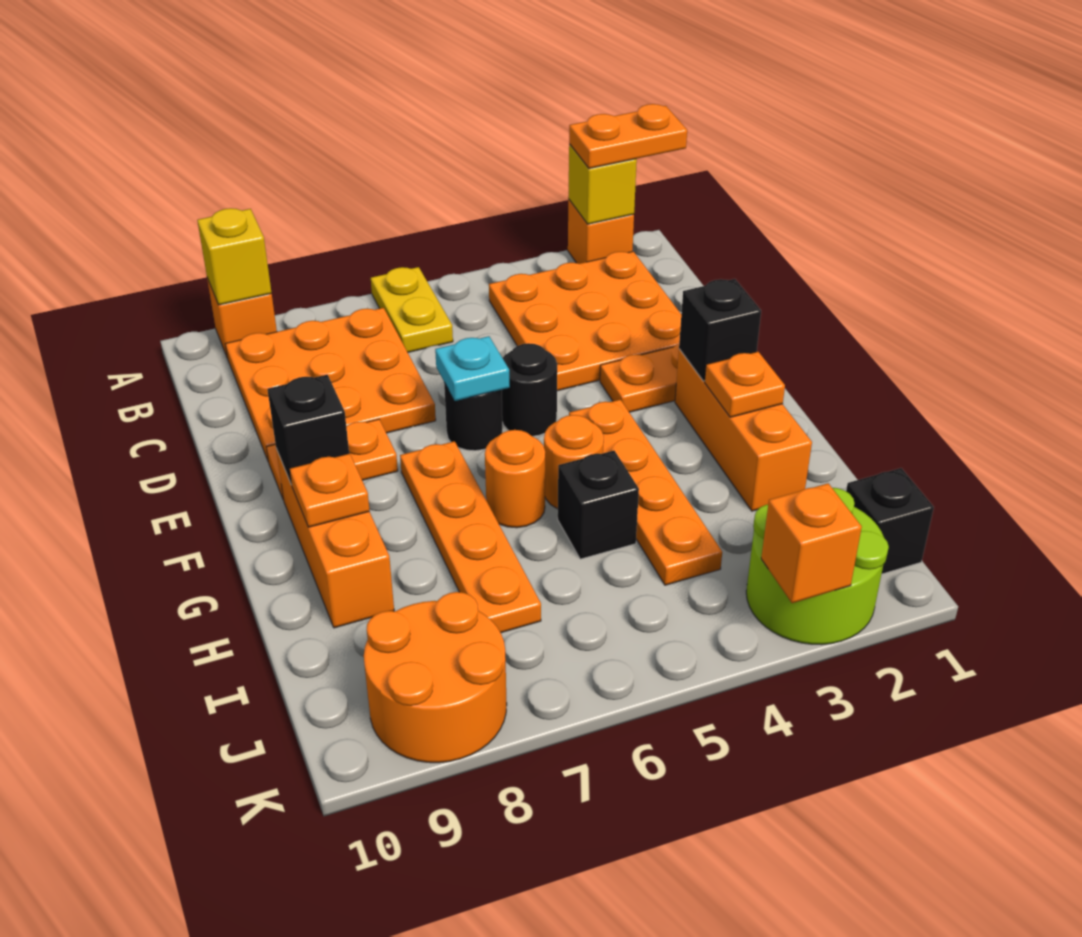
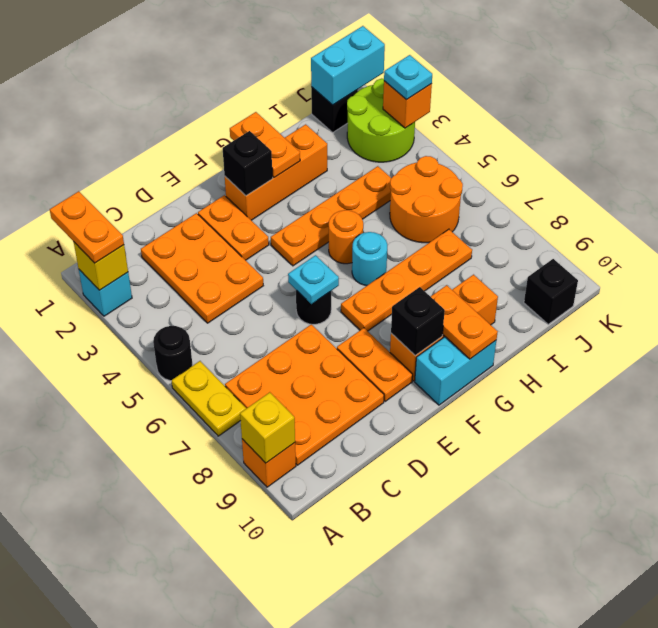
orange brick A2 level 1 -> cyan brick A2 level 1
yellow plate A6:B6 level 1 -> yellow plate A6:A7 level 1
orange plate B2:D4 level 1 -> orange plate C2:D4 level 1
black round brick E5 level 1 -> black round brick A5 level 1
none -> cyan brick F10:G10 level 1
orange plate G2 level 2 -> orange plate G1:G2 level 2
orange round brick G6 level 1 -> cyan round brick G6 level 1
orange plate G9 level 2 -> orange plate G9:G10 level 2
black brick H5 level 1 -> black brick J10 level 1
none -> cyan brick J1:K1 level 2
orange round brick J8:K9 level 1 -> orange round brick I5:J6 level 1
none -> cyan plate K3 level 3

